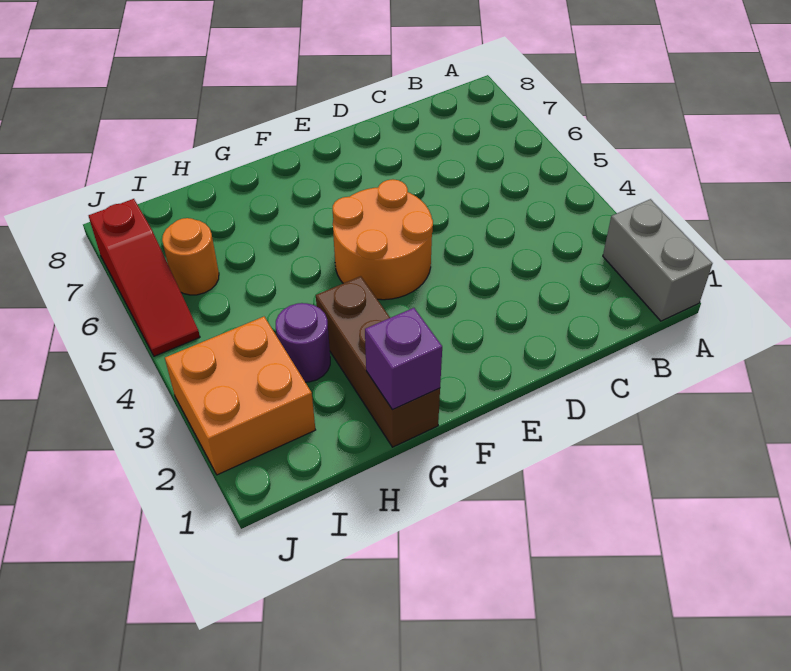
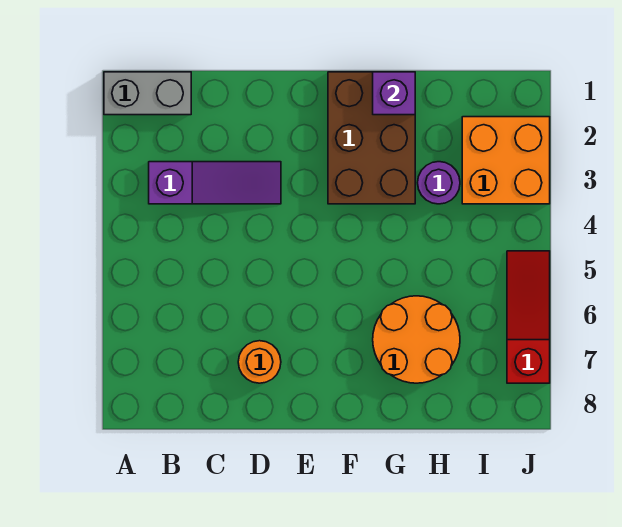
grey brick A1:A2 level 1 -> grey brick A1:B1 level 1
none -> purple slope B3:D3 level 1 top B
orange round brick E4:F5 level 1 -> orange round brick G6:H7 level 1
brown brick G1:G3 level 1 -> brown brick F1:G3 level 1
orange round brick I6 level 1 -> orange round brick D7 level 1

